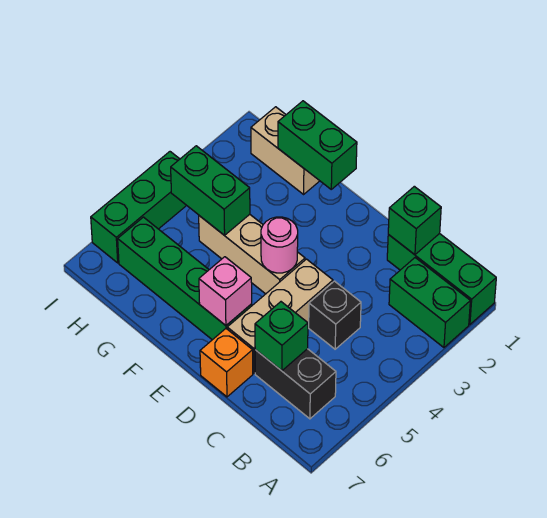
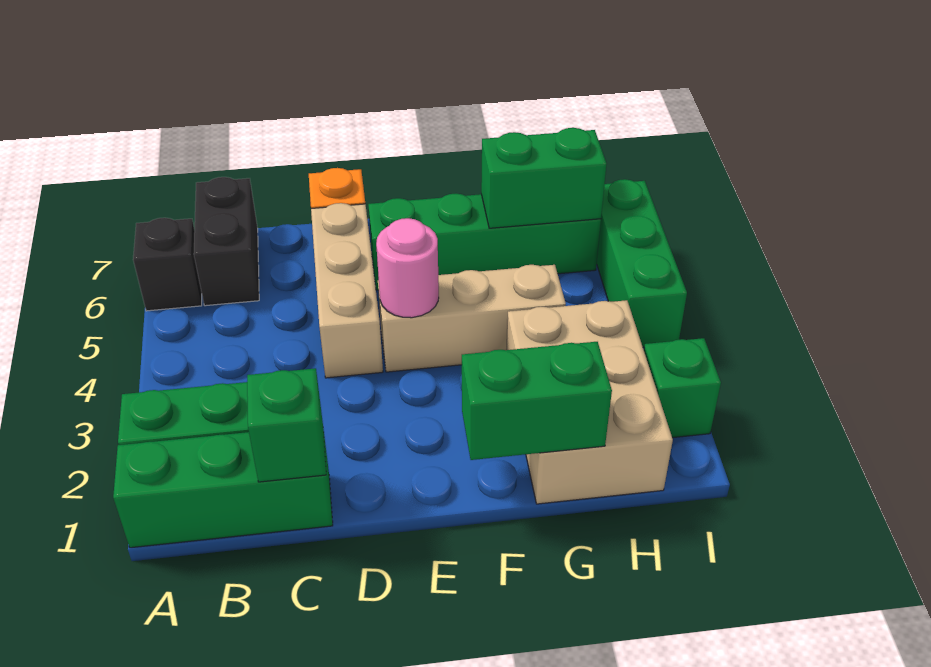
black brick B6:C6 level 1 -> black brick B6:B7 level 1
black brick C4 level 1 -> black brick A6 level 1
green brick C6 level 2 -> green brick I2 level 1
pink brick E6 level 2 -> none
tan brick G1:H1 level 1 -> tan brick G1:H3 level 1
green brick G4:H4 level 2 -> green brick G6:H6 level 2

